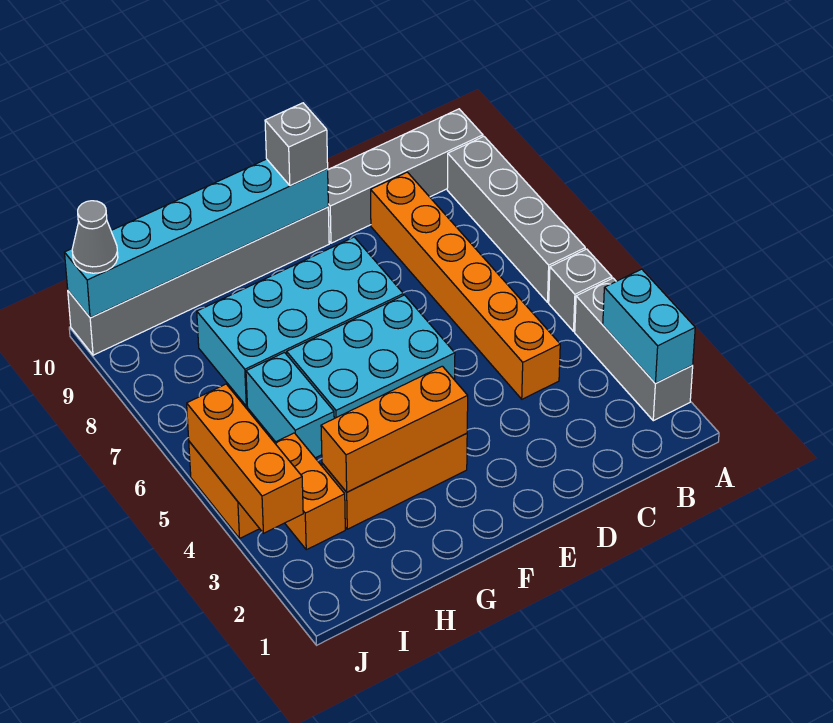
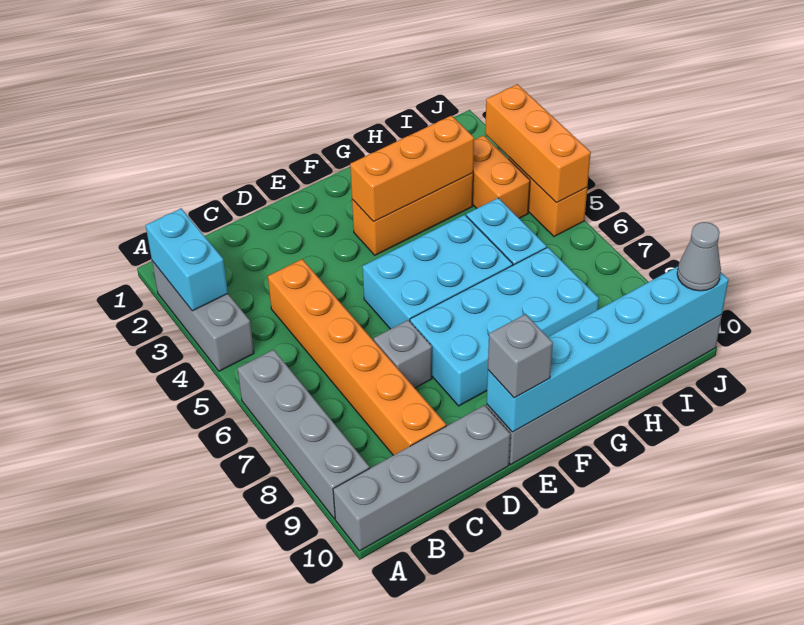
grey brick A5 level 1 -> grey brick D7 level 1

